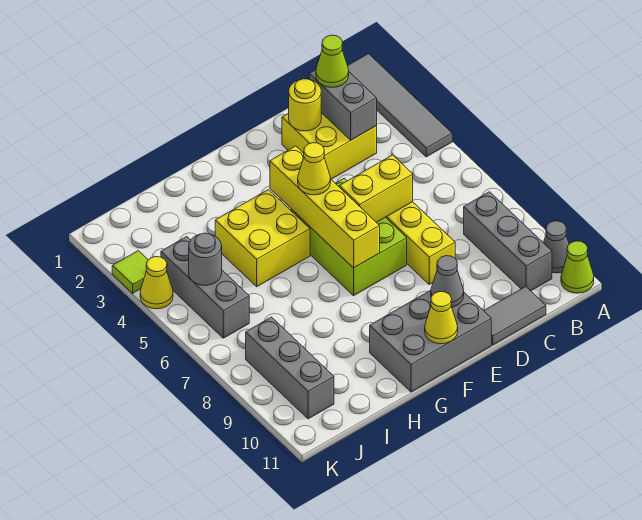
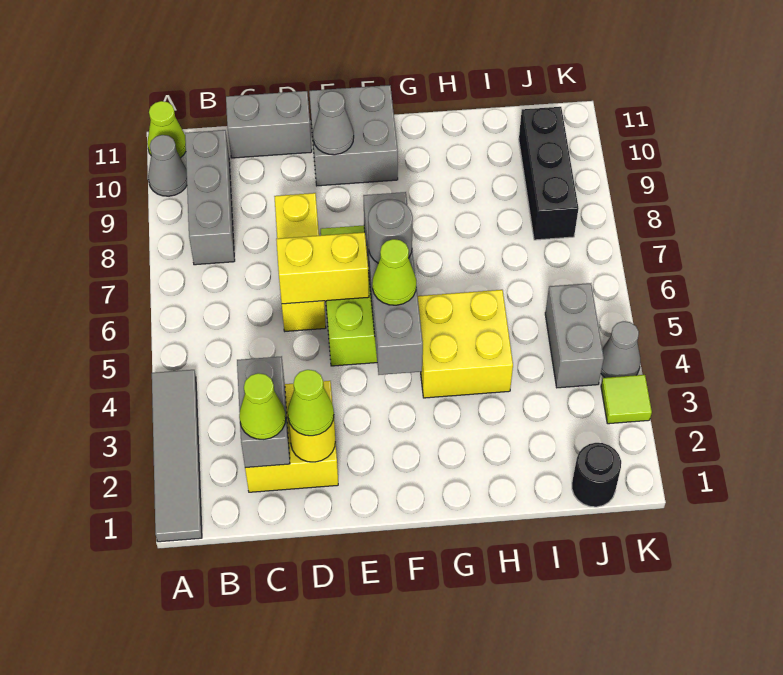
grey tile C11:D11 level 1 -> grey brick C11:D11 level 1
none -> lime cone D2 level 3
grey brick E10:G11 level 1 -> grey brick E10:F11 level 1
yellow brick F4:F7 level 2 -> grey brick F4:F7 level 2
yellow cone F5 level 3 -> lime cone F5 level 3
yellow cone F11 level 2 -> none
none -> black round brick J1 level 1
grey brick J4:J6 level 1 -> grey brick J4:J5 level 1
grey round brick J5 level 2 -> grey round brick F6 level 3
grey brick J8:J10 level 1 -> black brick J8:J10 level 1
yellow cone K4 level 1 -> grey cone K4 level 1

